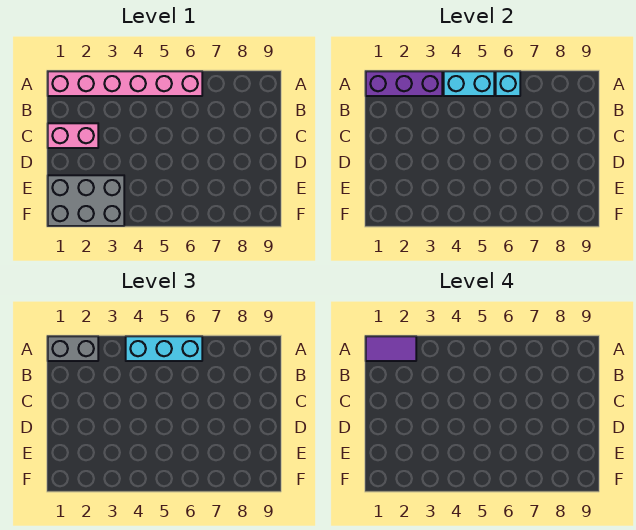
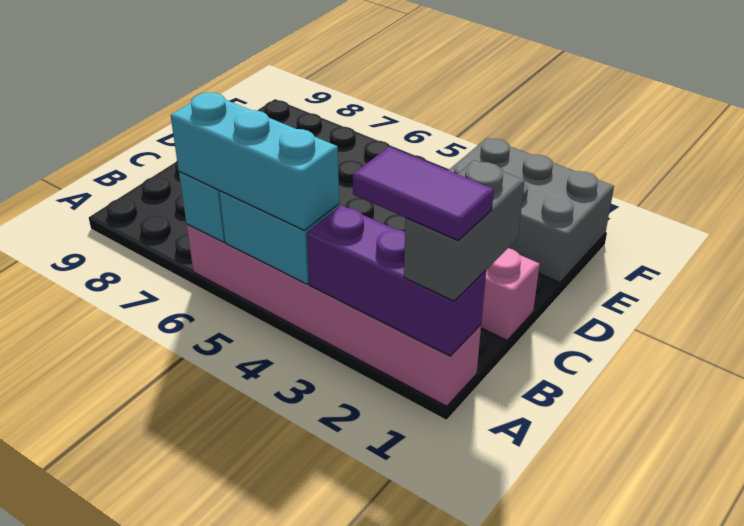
grey brick A1:A2 level 3 -> grey brick A1:B1 level 3

